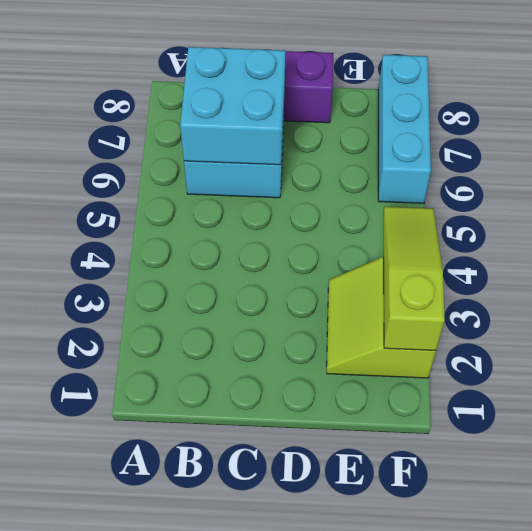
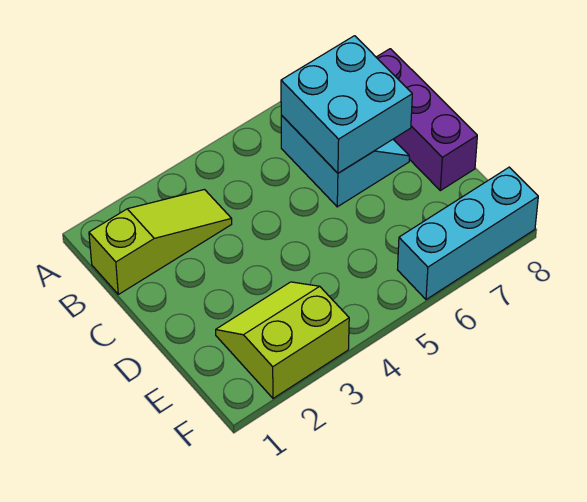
lime slope F2:F4 level 2 top 2 -> lime slope B1:B3 level 1 top 1

